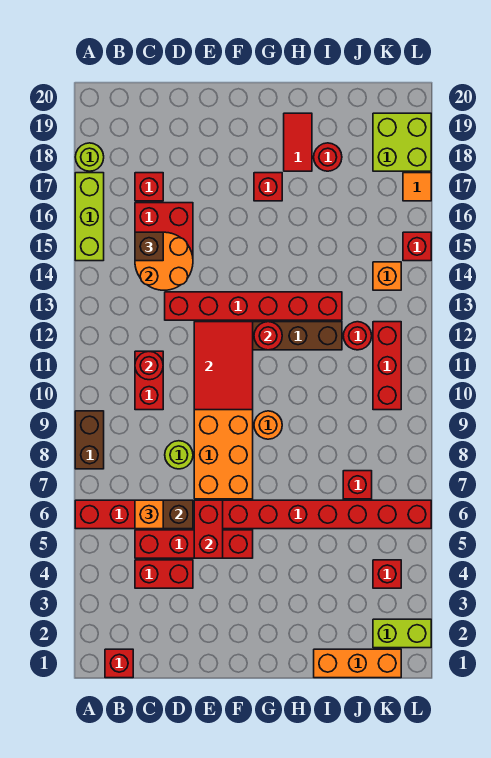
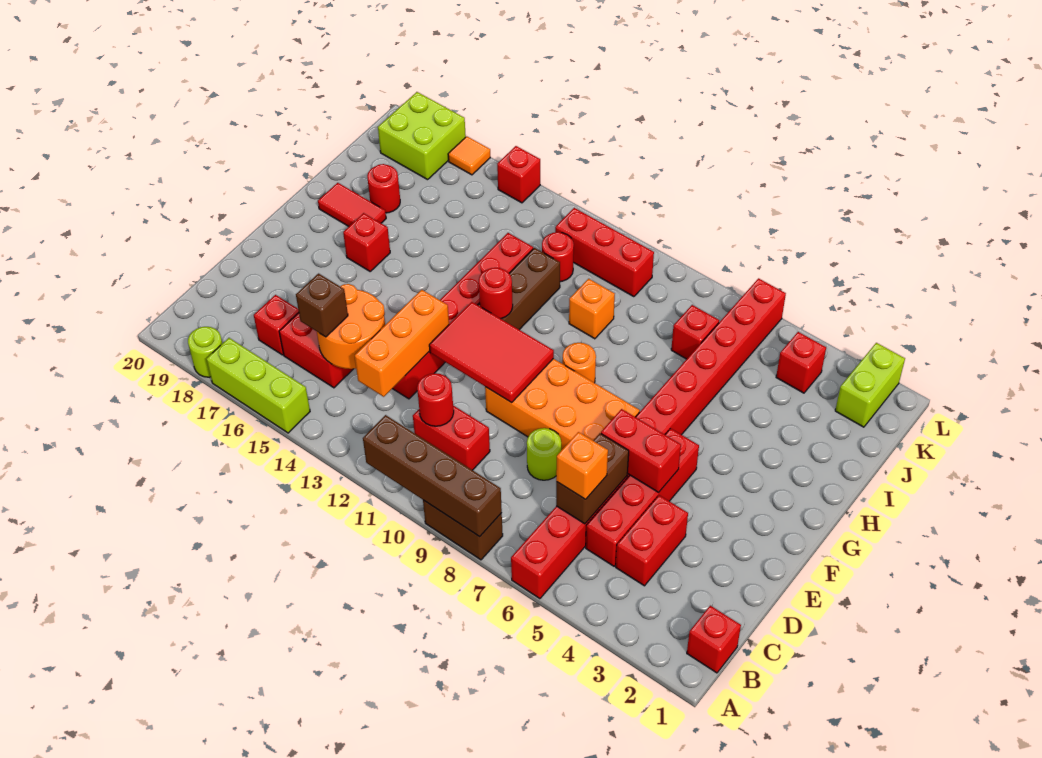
none -> brown brick A8:A11 level 2
orange brick I1:K1 level 1 -> orange brick C13:E13 level 2
orange brick K14 level 1 -> orange brick I10 level 1

